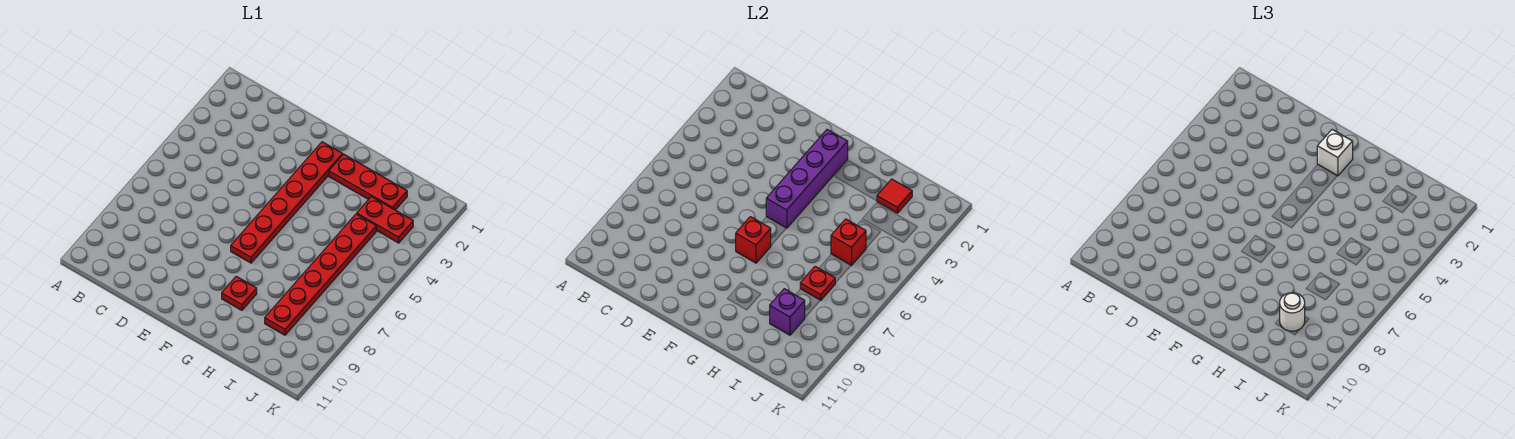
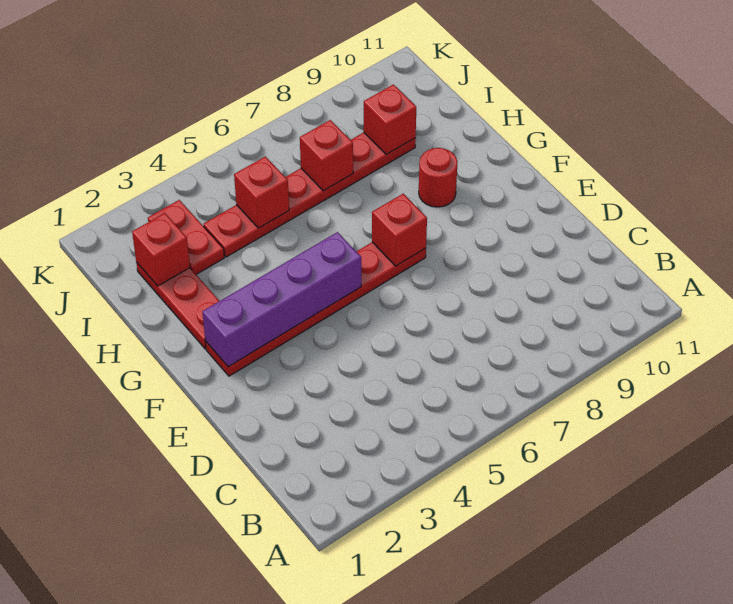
white brick F2 level 3 -> none
red plate G9 level 1 -> red round brick G9 level 1
red tile I2 level 2 -> red brick I2 level 2
red plate I7 level 2 -> red brick I7 level 2
purple brick I9 level 2 -> red brick I9 level 2
white round brick I9 level 3 -> none

